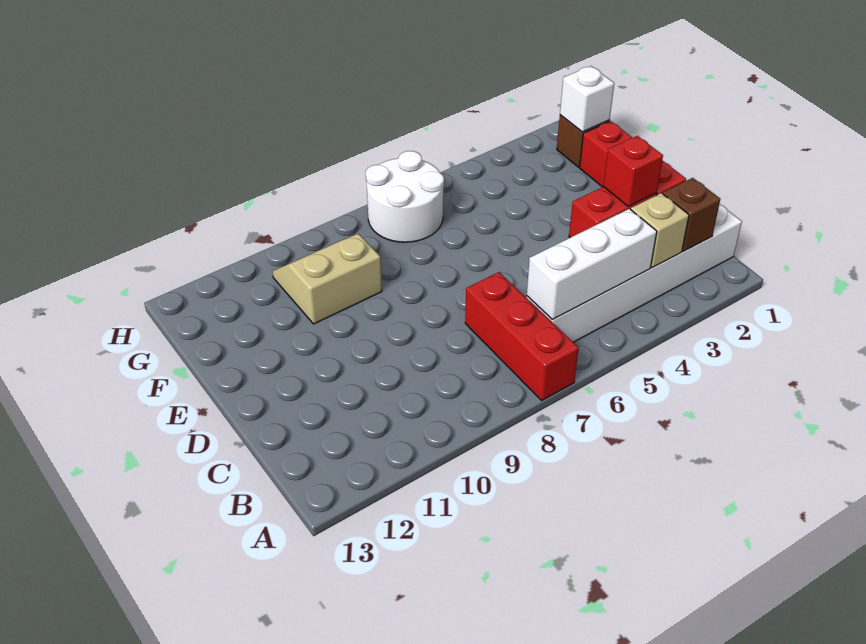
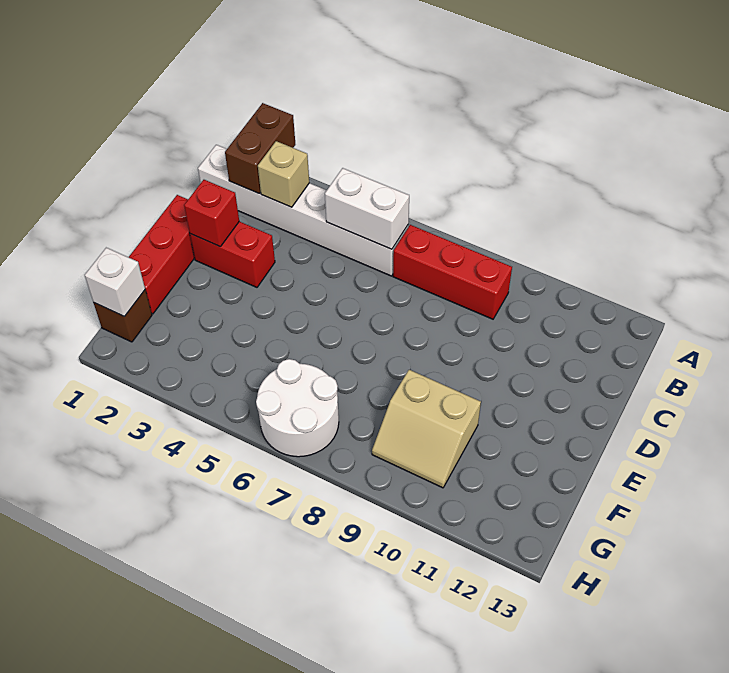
red brick A7:C7 level 1 -> red brick B7:B9 level 1
brown brick B2 level 2 -> brown brick A2:B2 level 2
white brick B4:B6 level 2 -> white brick B5:B6 level 2

